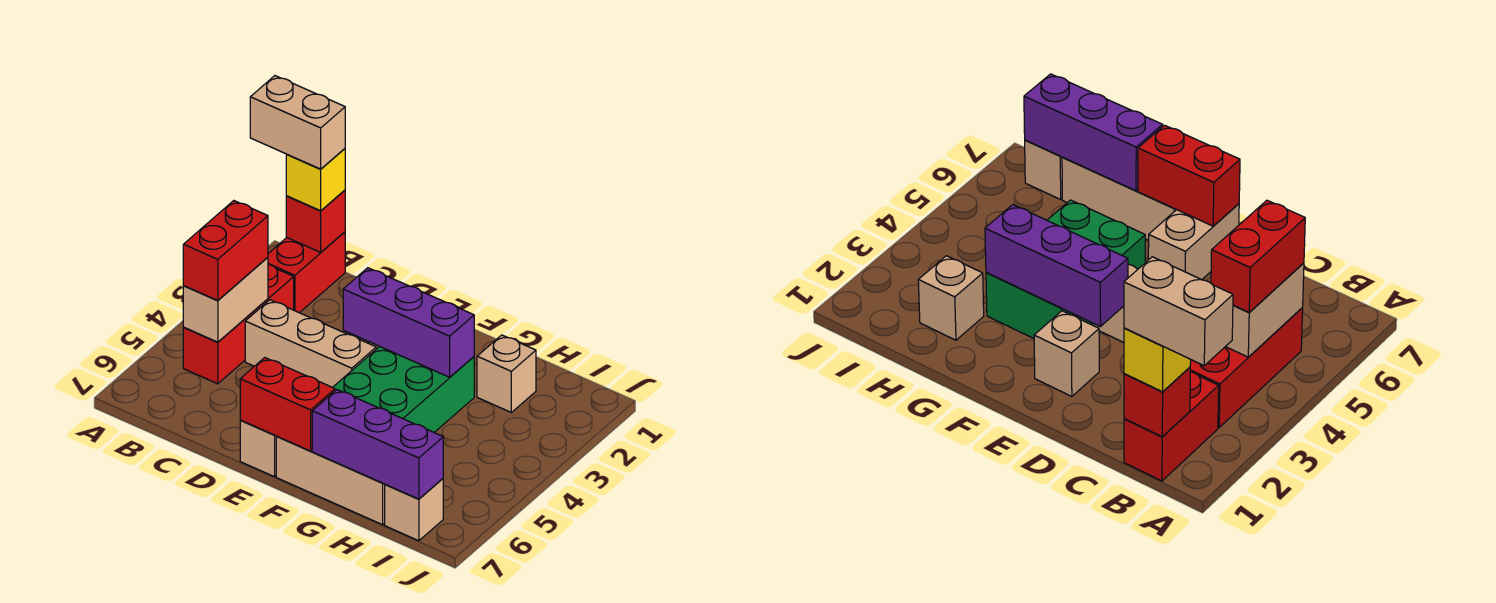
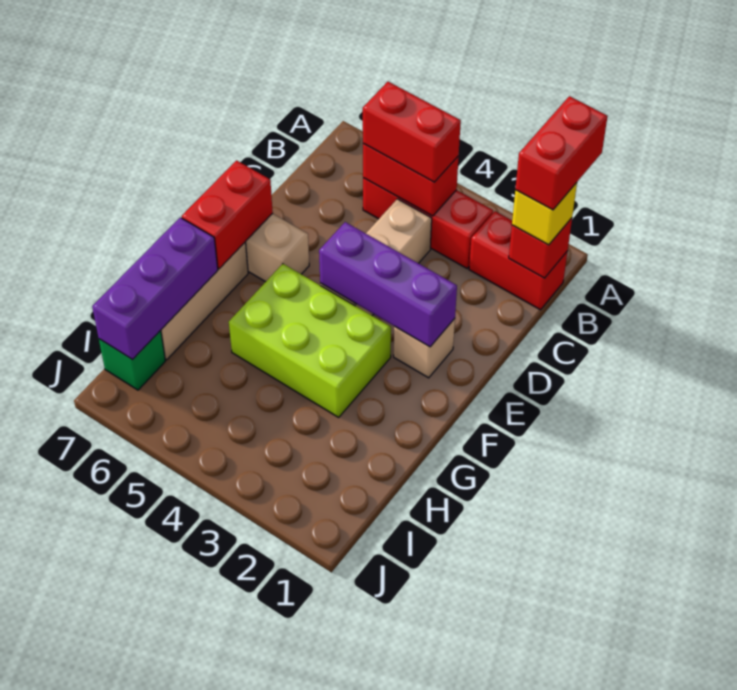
tan brick A1:B1 level 4 -> red brick A1:B1 level 4
tan brick B4:B5 level 2 -> red brick B4:B5 level 2
purple brick E3:G3 level 2 -> purple brick E2:E4 level 2
green brick F3:G5 level 1 -> lime brick F3:G5 level 1
tan brick H2 level 1 -> none
tan brick I7 level 1 -> green brick I7 level 1

